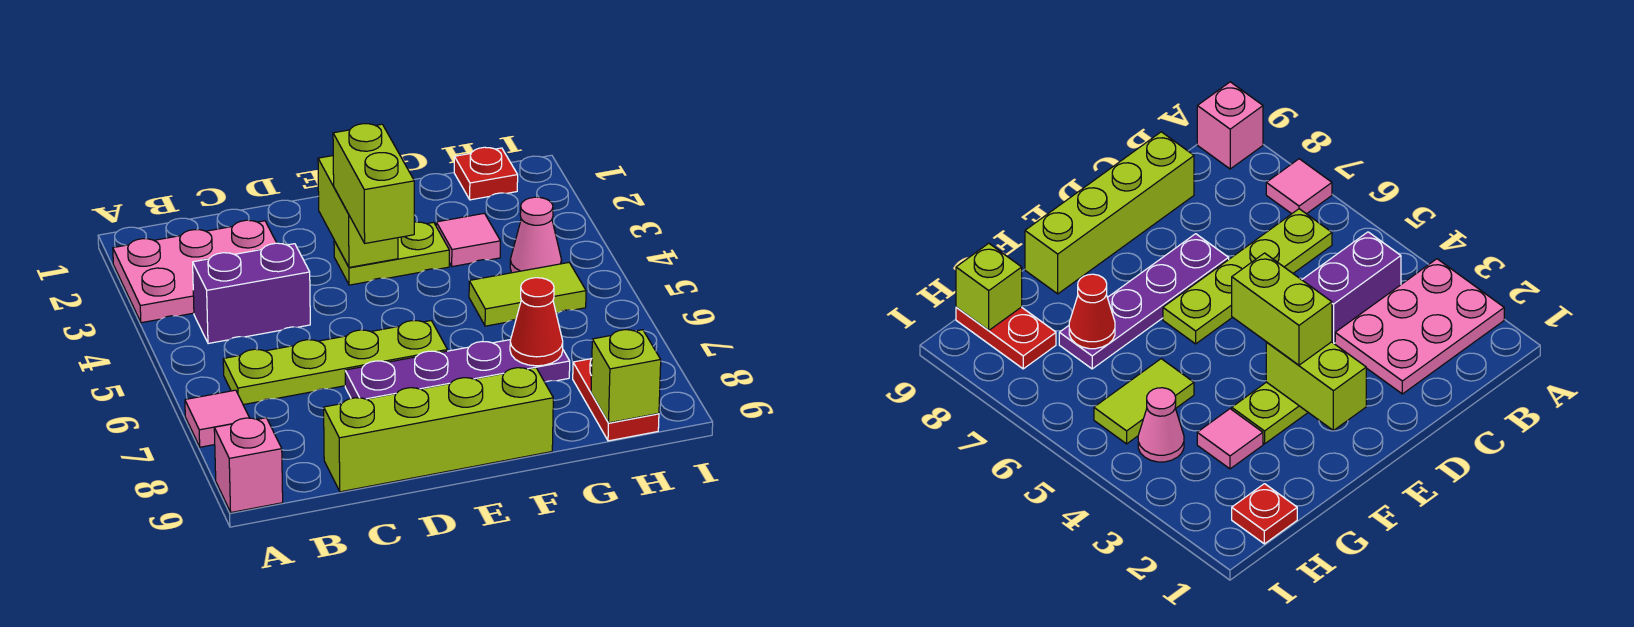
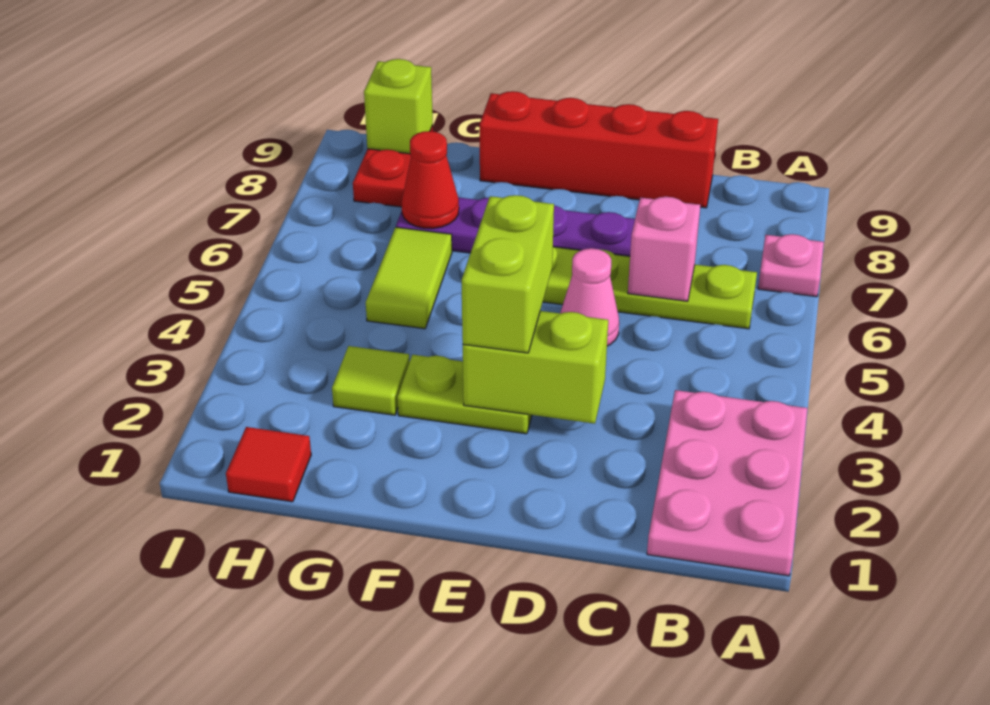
pink plate A2:C3 level 1 -> pink plate A1:B3 level 1
pink tile A7 level 1 -> pink plate A7 level 1
pink brick A9 level 1 -> pink brick C6 level 2
purple brick B4:C4 level 1 -> none
lime brick C9:F9 level 1 -> red brick C9:F9 level 1
lime brick E2:E3 level 2 -> lime brick D3:E3 level 2
pink tile G3 level 1 -> lime tile G3 level 1
lime tile G5:H5 level 1 -> lime tile G5:G6 level 1
red plate H1 level 1 -> red tile H1 level 1
pink cone H4 level 1 -> pink cone D5 level 1

